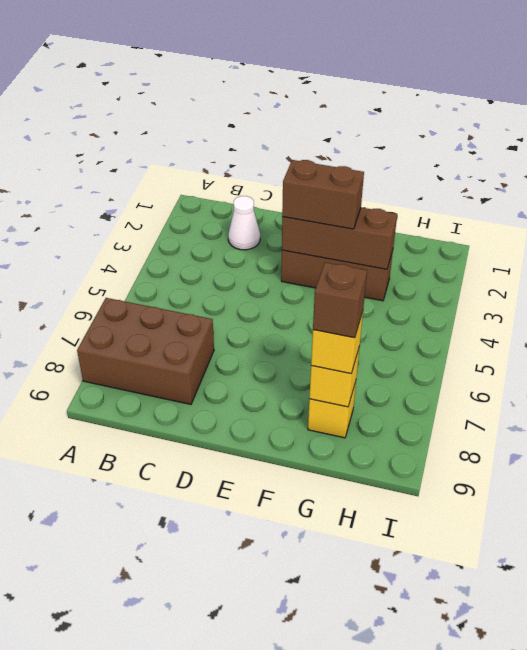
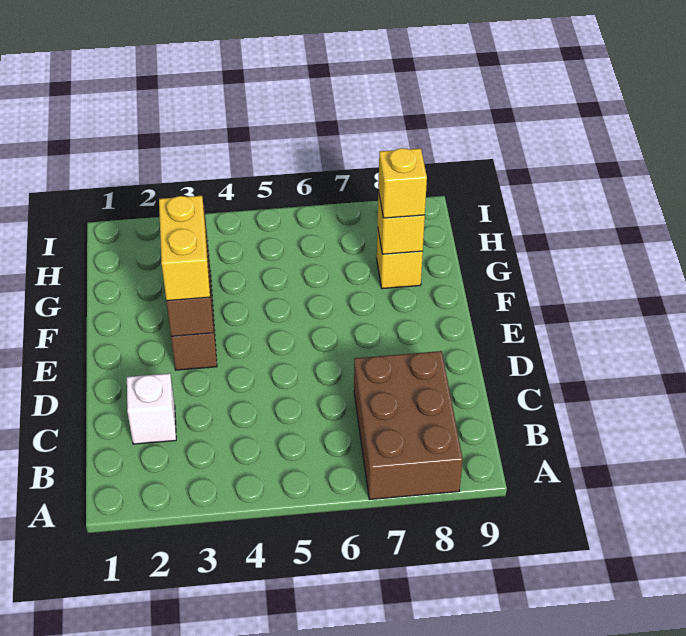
white cone C2 level 1 -> white brick C2 level 1
brown brick E3:F3 level 3 -> yellow brick E3:F3 level 3
brown brick G8 level 4 -> none

